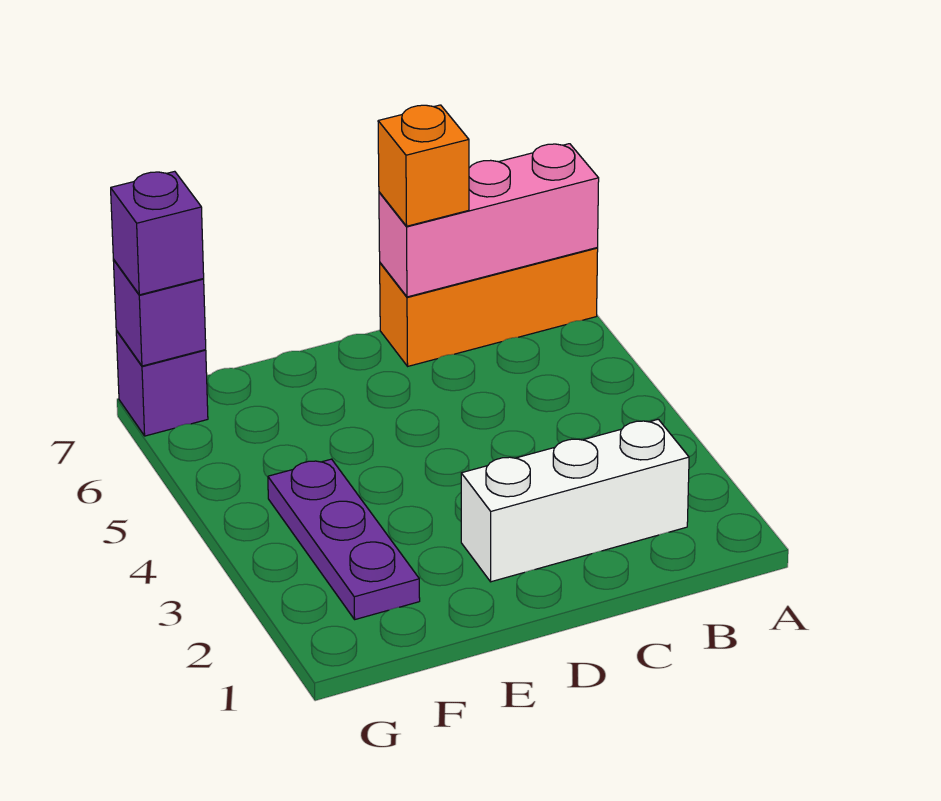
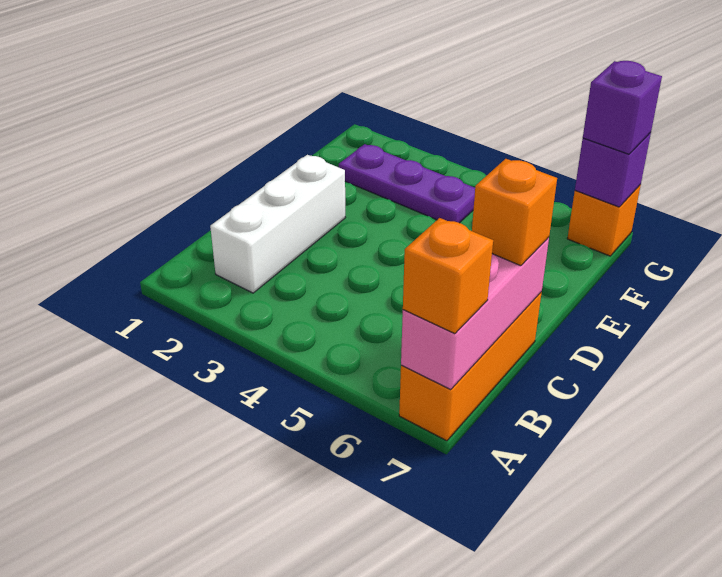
none -> orange brick A7 level 3
purple brick G7 level 1 -> orange brick G7 level 1

